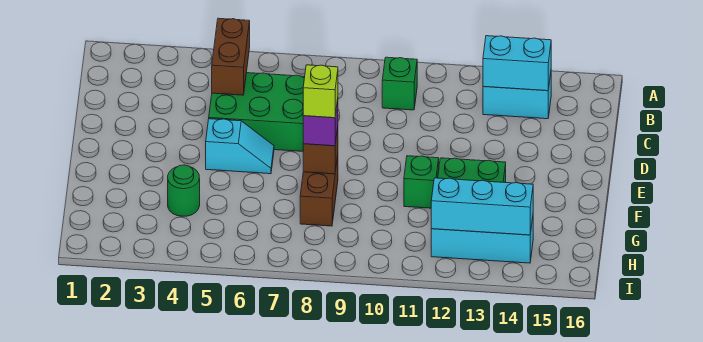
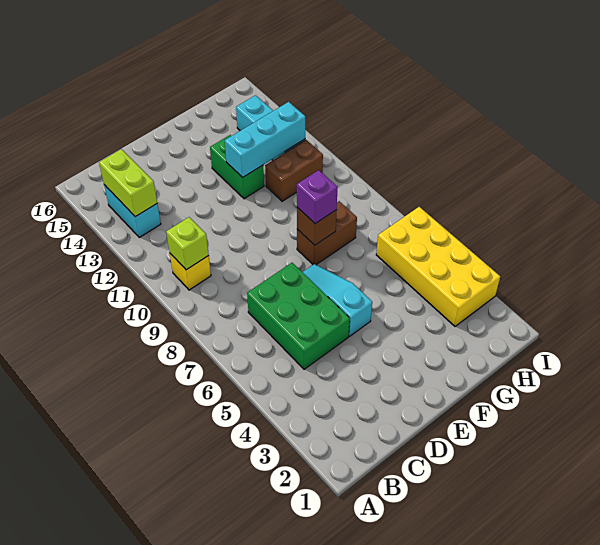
brown brick B5:C5 level 2 -> brown brick G11:H11 level 1
green brick B10 level 1 -> yellow brick B10 level 1
cyan brick B13:B14 level 2 -> lime brick B13:B14 level 2
cyan slope E5:E6 level 1 top 5 -> cyan slope E5:E7 level 1 top 5
lime brick F8 level 4 -> lime brick B10 level 2
green brick F11 level 1 -> none
green round brick G4 level 1 -> none
none -> yellow brick H3:I6 level 1
cyan brick H12:H14 level 2 -> cyan brick F12:H12 level 2

